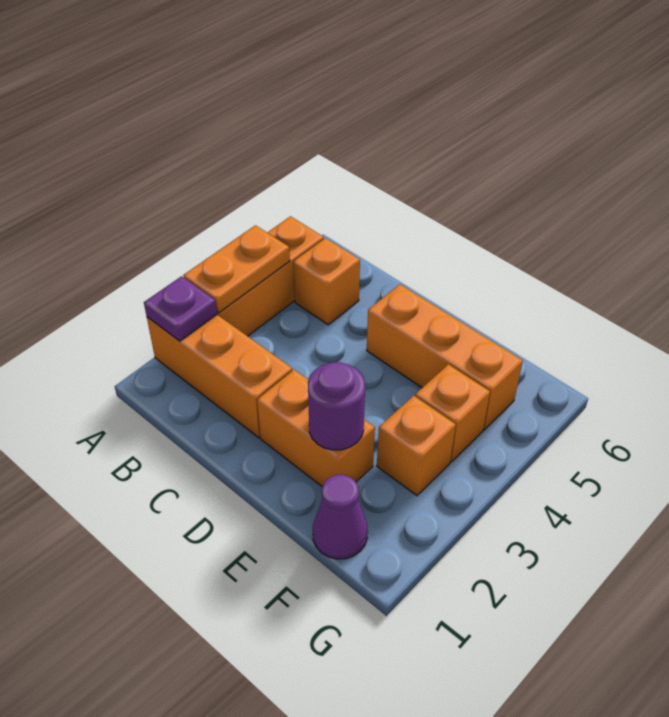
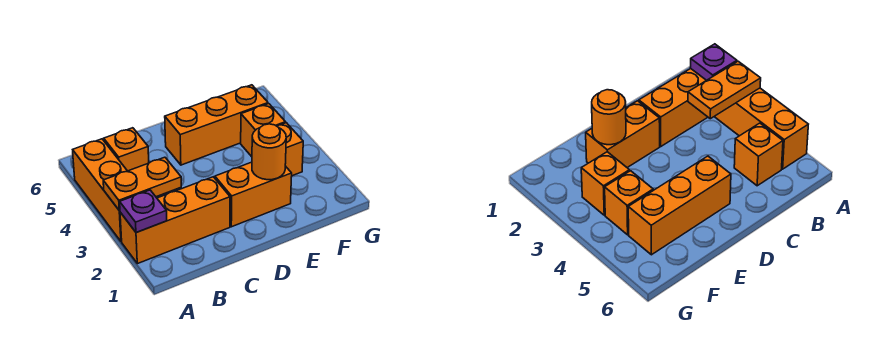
orange plate A3:A4 level 2 -> orange plate A3:B3 level 2
purple round brick E2 level 2 -> orange round brick E2 level 2
purple cone F1 level 1 -> none

